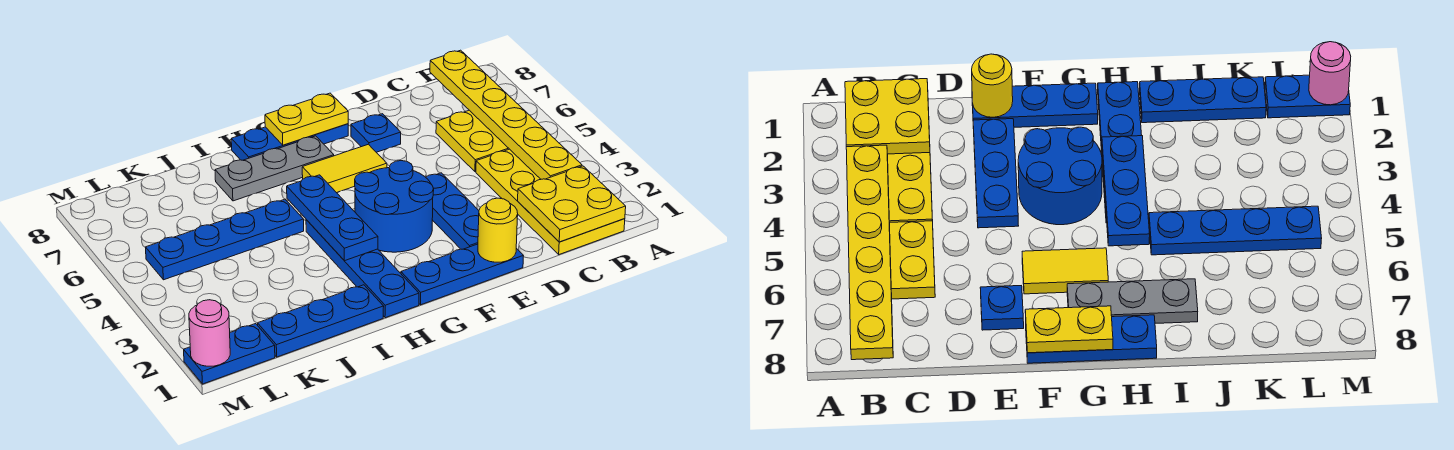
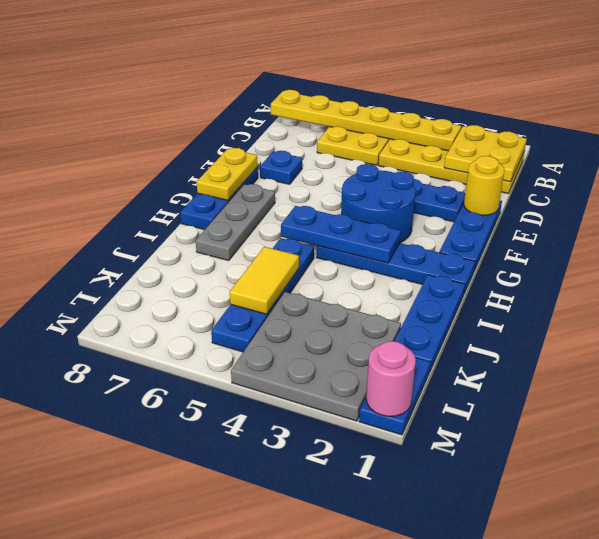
yellow tile F6:G6 level 1 -> yellow tile J5:K5 level 2
none -> grey plate K2:M4 level 1

